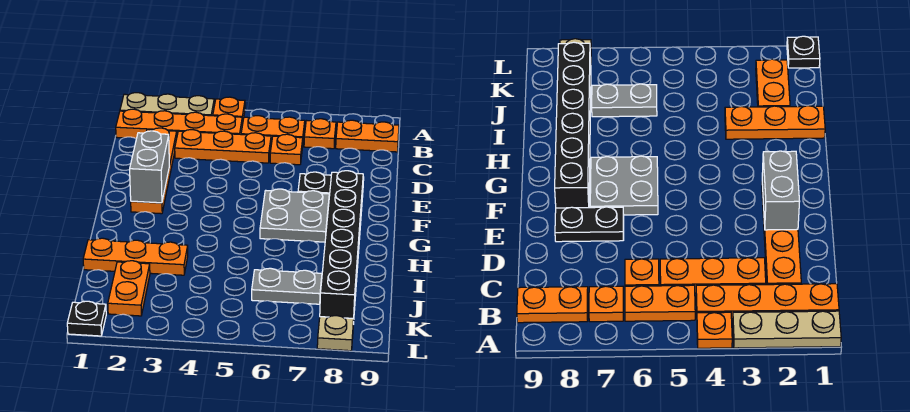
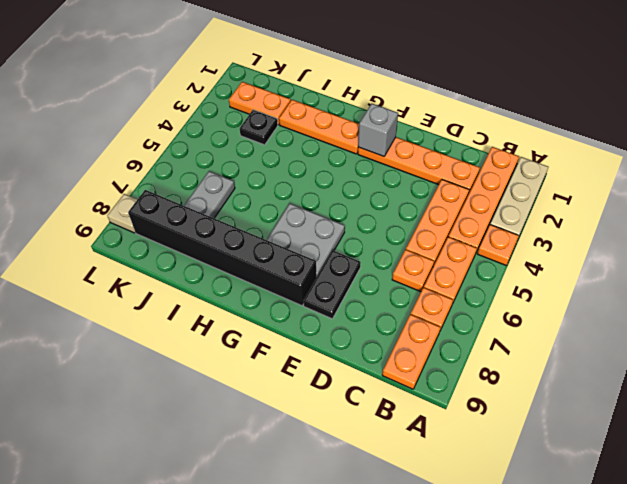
grey brick E2:F2 level 2 -> grey brick F2 level 2
orange plate I1:I3 level 1 -> orange plate G2:I2 level 1
black plate L1 level 1 -> black plate J3 level 1

